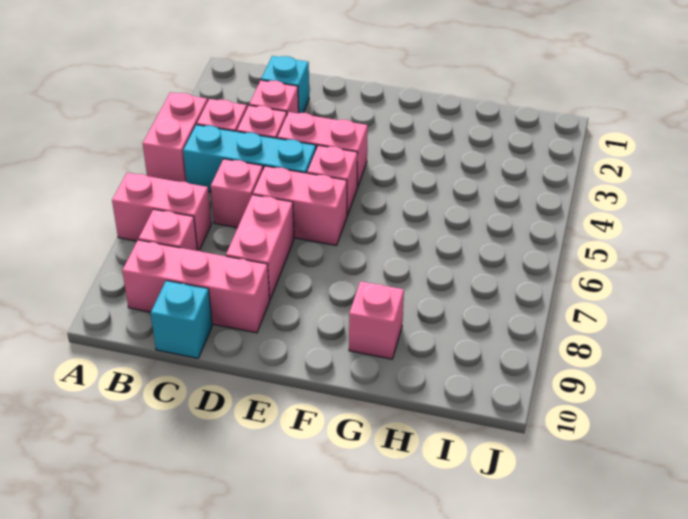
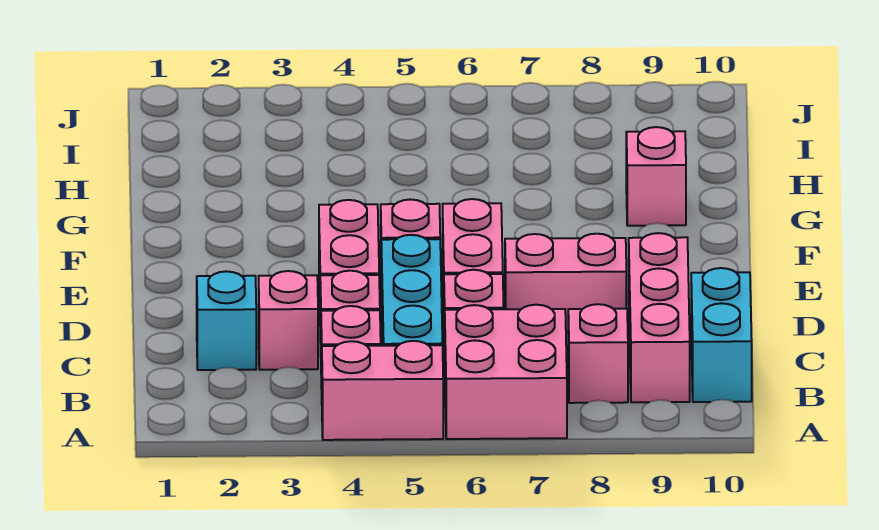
pink brick A7:B7 level 1 -> pink brick A6:B7 level 1
cyan brick C10 level 1 -> cyan brick B10:C10 level 1

